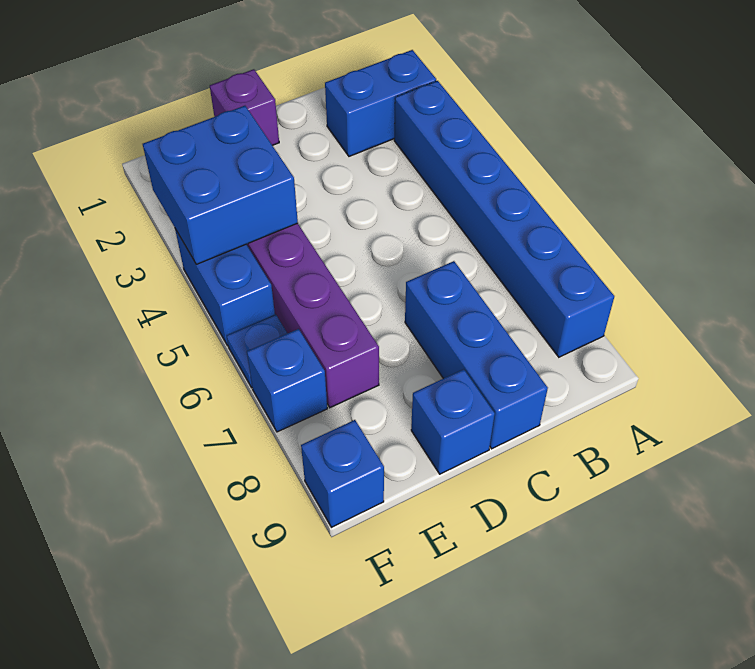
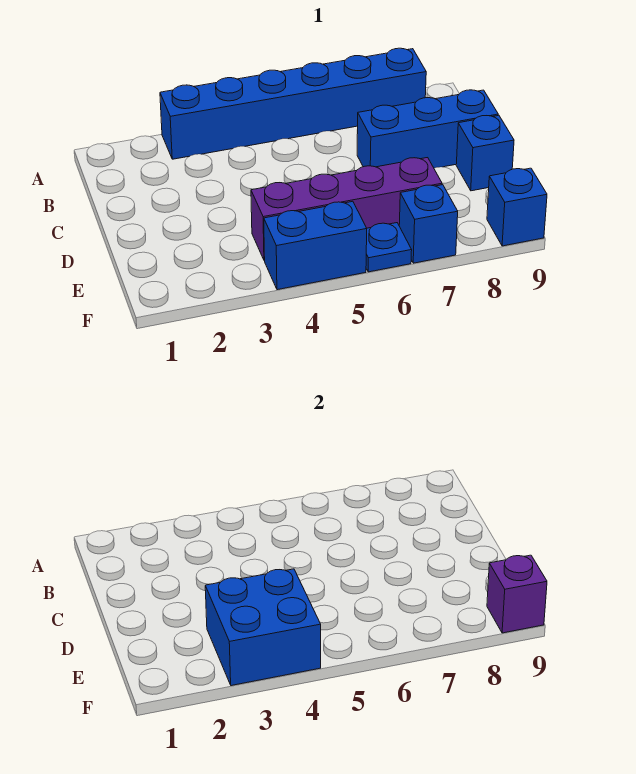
blue brick A2:B2 level 1 -> none
purple brick D1 level 1 -> purple brick F9 level 2

